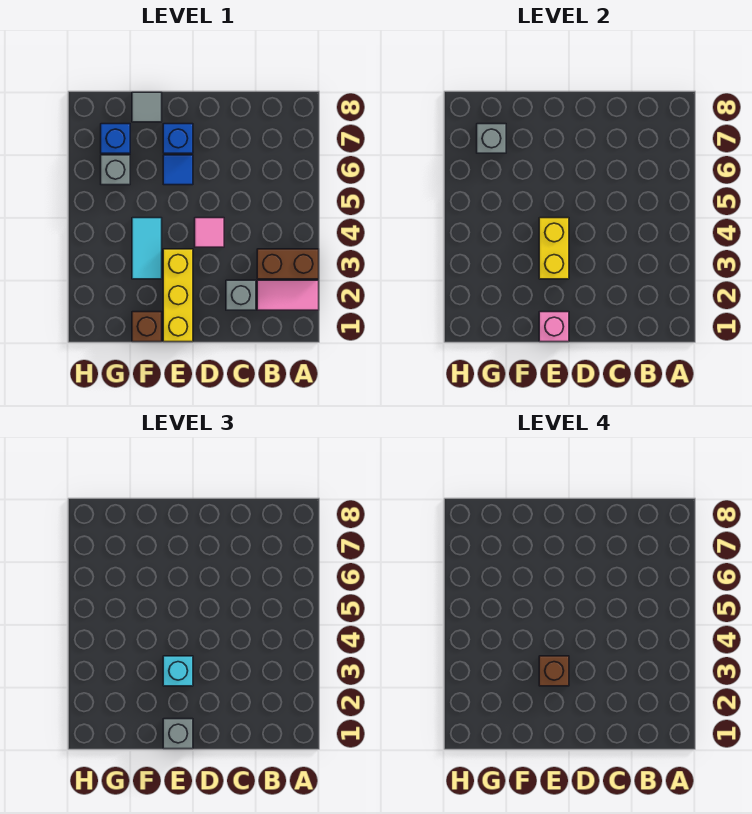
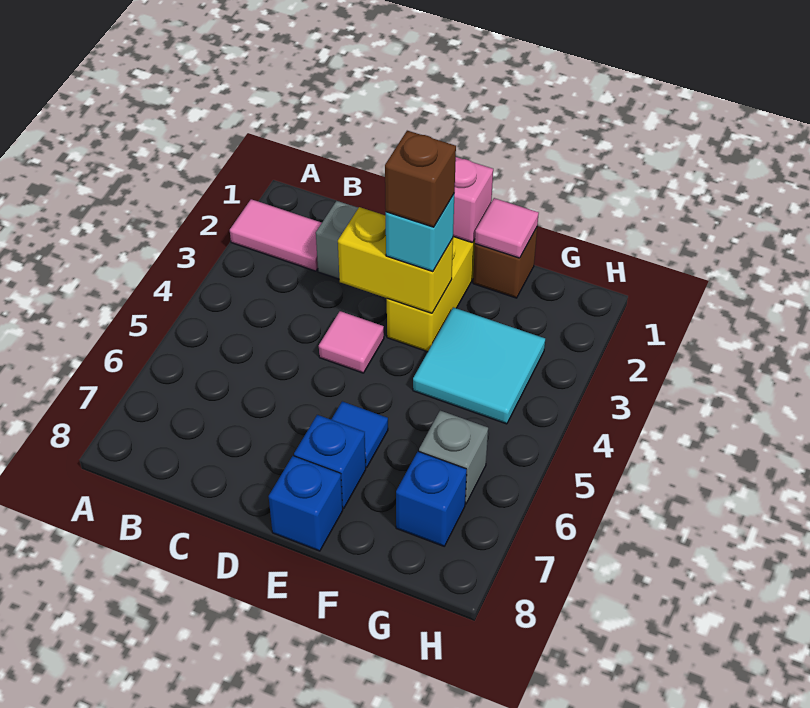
brown brick A3:B3 level 1 -> none
grey brick E1 level 3 -> none
yellow brick E3:E4 level 2 -> yellow brick D3:E3 level 2
none -> blue brick E8 level 1
none -> pink tile F1 level 2
cyan tile F3:F4 level 1 -> cyan tile F3:G4 level 1
grey tile F8 level 1 -> none
grey brick G7 level 2 -> none

